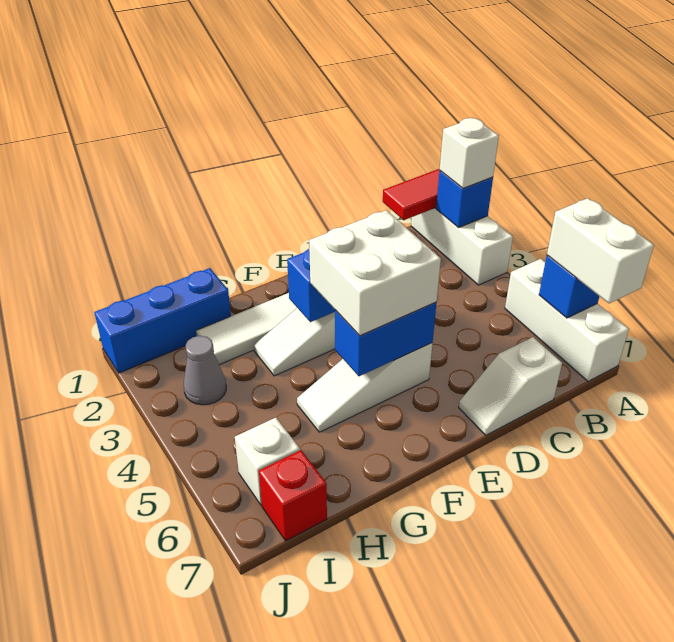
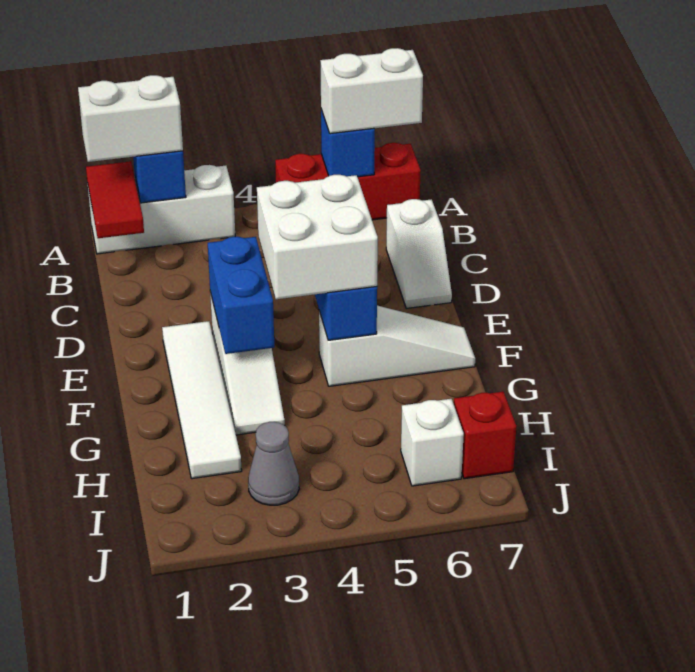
white brick A2 level 3 -> white brick A1:A2 level 3
white brick A5:A7 level 1 -> red brick A5:A7 level 1
white slope E5:G5 level 1 top E -> white slope F5:F7 level 1 top 5
blue brick H1:J1 level 1 -> none

